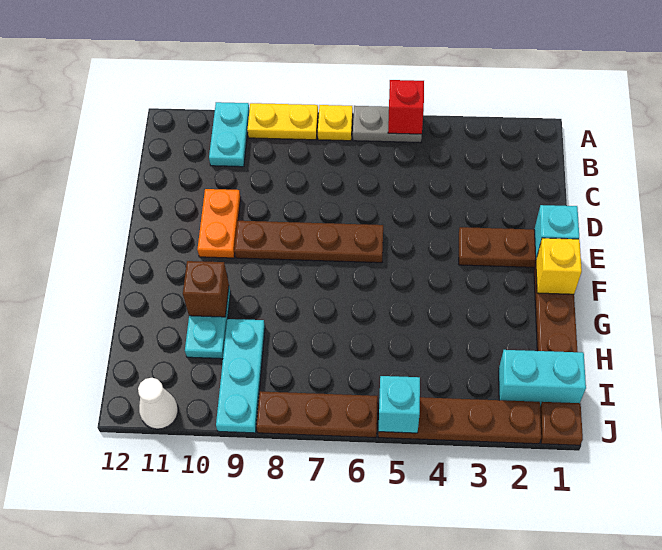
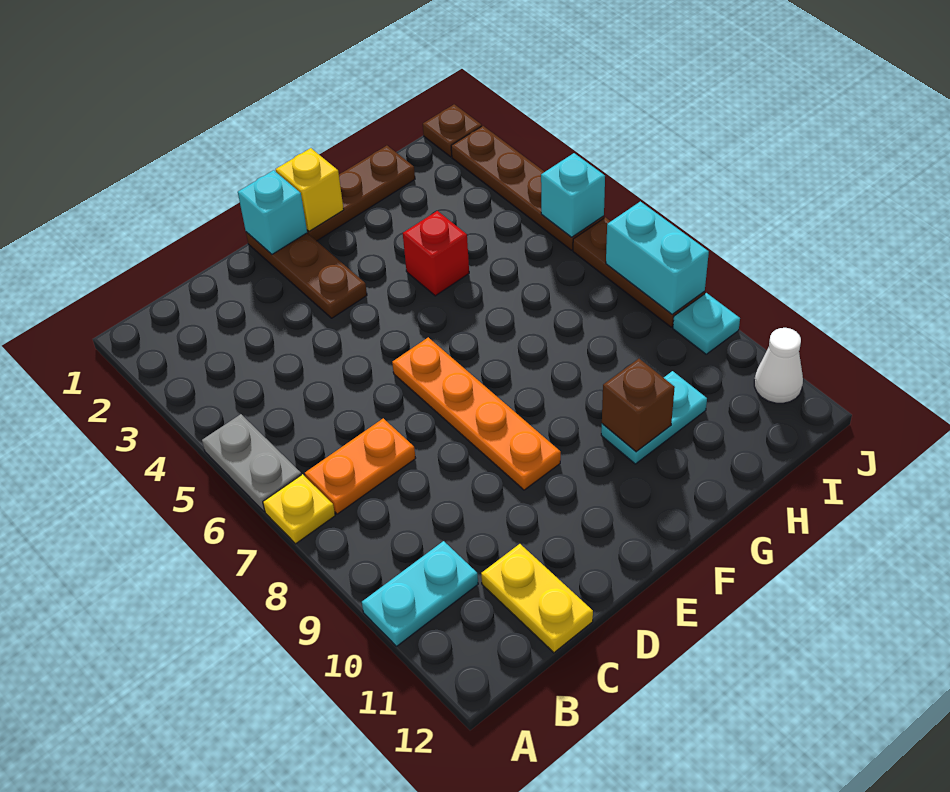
red brick A5 level 2 -> red brick G4 level 1
yellow plate A8:A9 level 1 -> yellow plate C11:C12 level 1
orange plate D10:E10 level 1 -> orange plate B7:C7 level 1
brown plate E6:E9 level 1 -> orange plate E6:E9 level 1
cyan plate H9:J9 level 1 -> cyan plate J9 level 1
cyan brick I1:I2 level 1 -> cyan brick J7:J8 level 2

